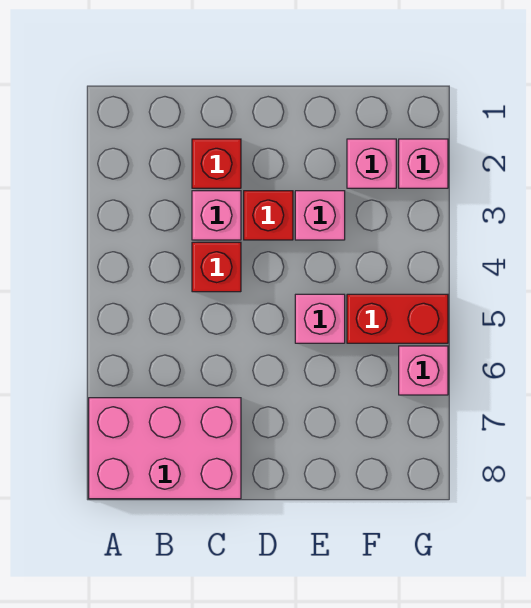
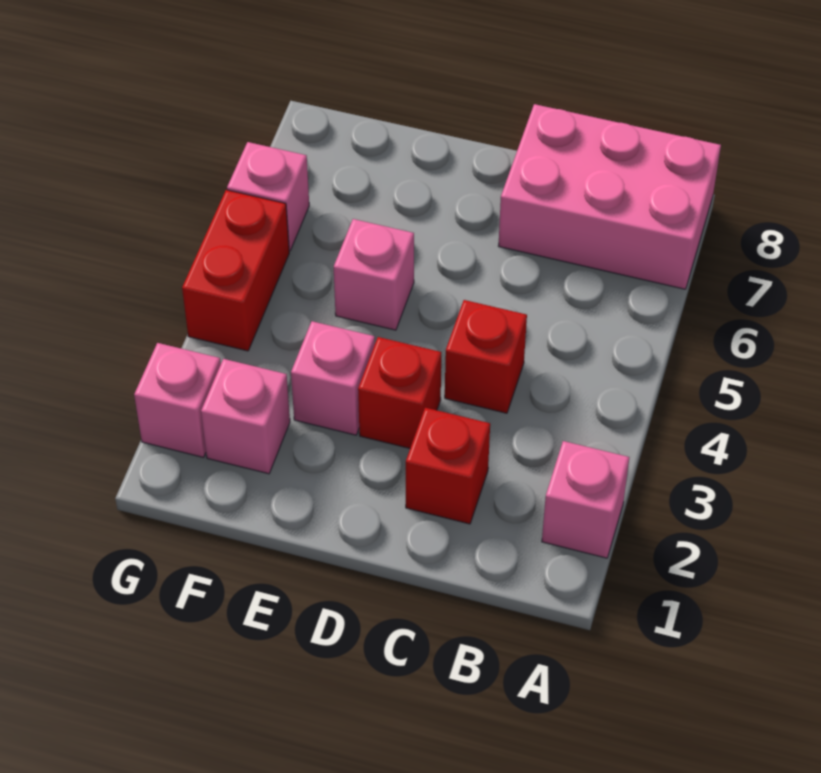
pink brick C3 level 1 -> pink brick A2 level 1
red brick F5:G5 level 1 -> red brick G4:G5 level 1

